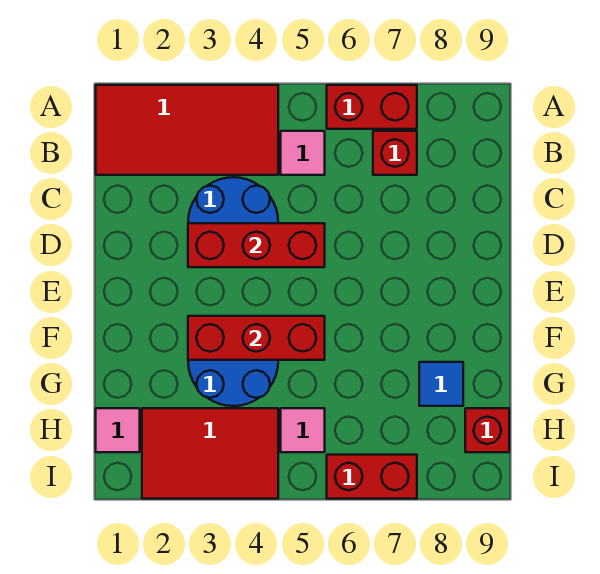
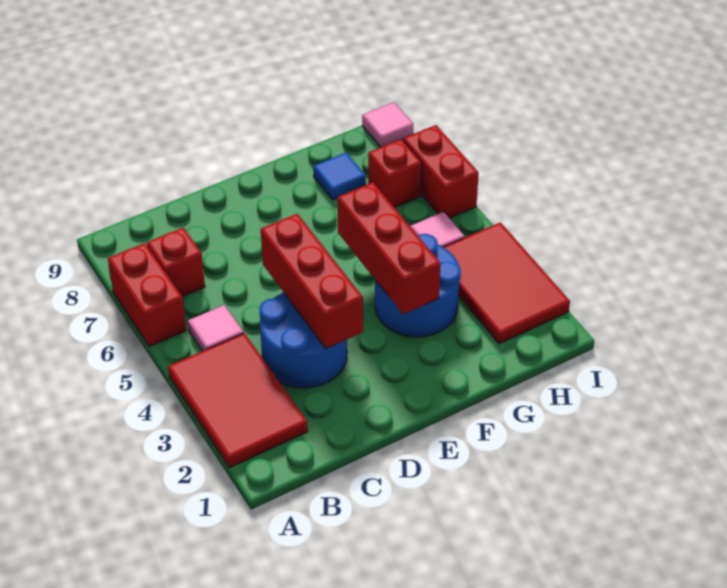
red tile A1:B4 level 1 -> red tile A2:B4 level 1
pink tile H1 level 1 -> pink tile I9 level 1
red brick H9 level 1 -> red brick H7 level 1

